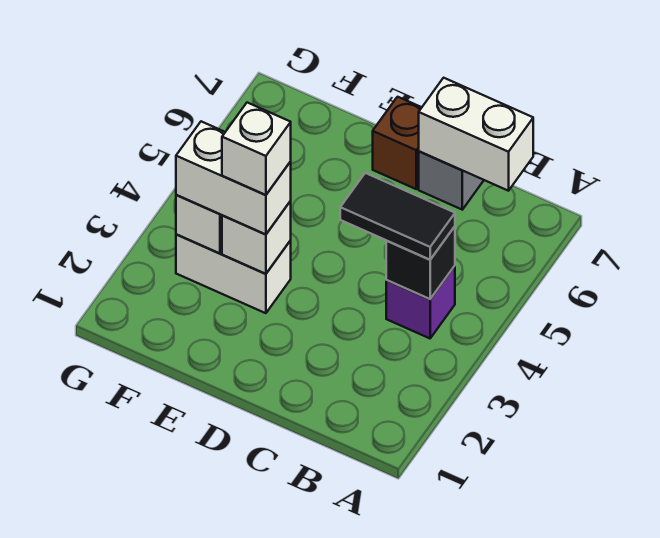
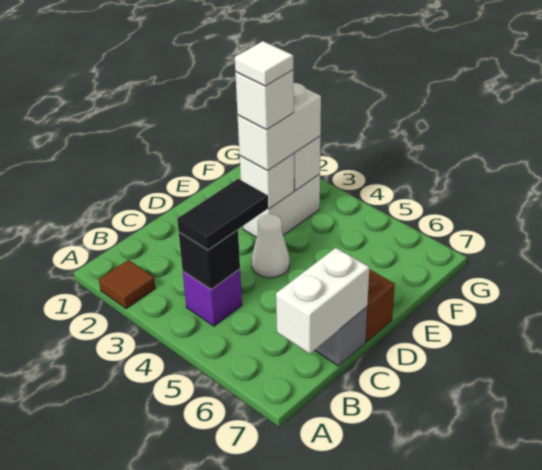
none -> brown tile A2 level 1
none -> white cone D4 level 1
none -> white tile E3 level 5

